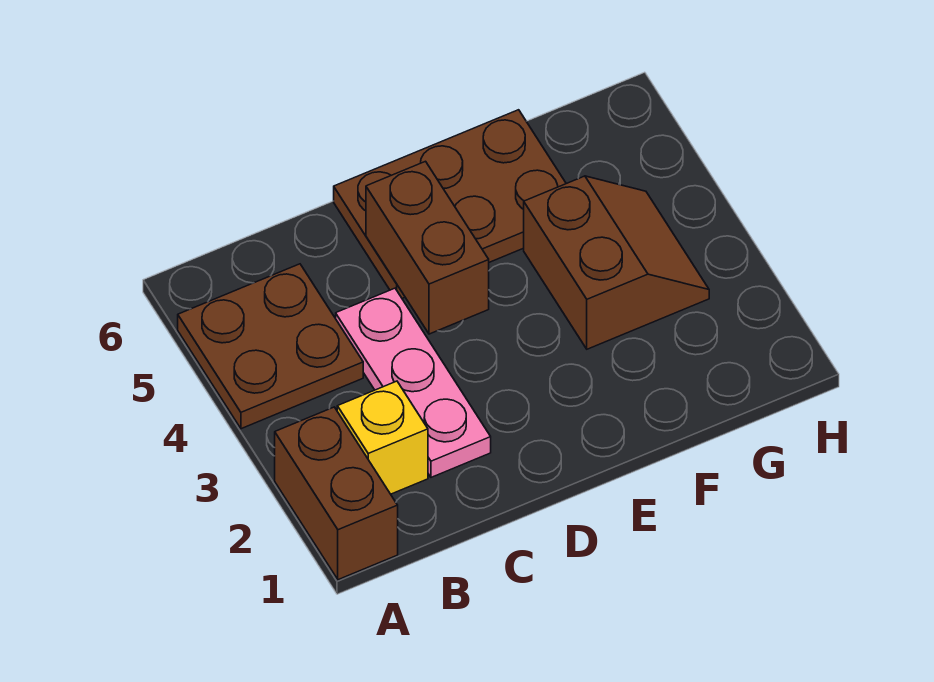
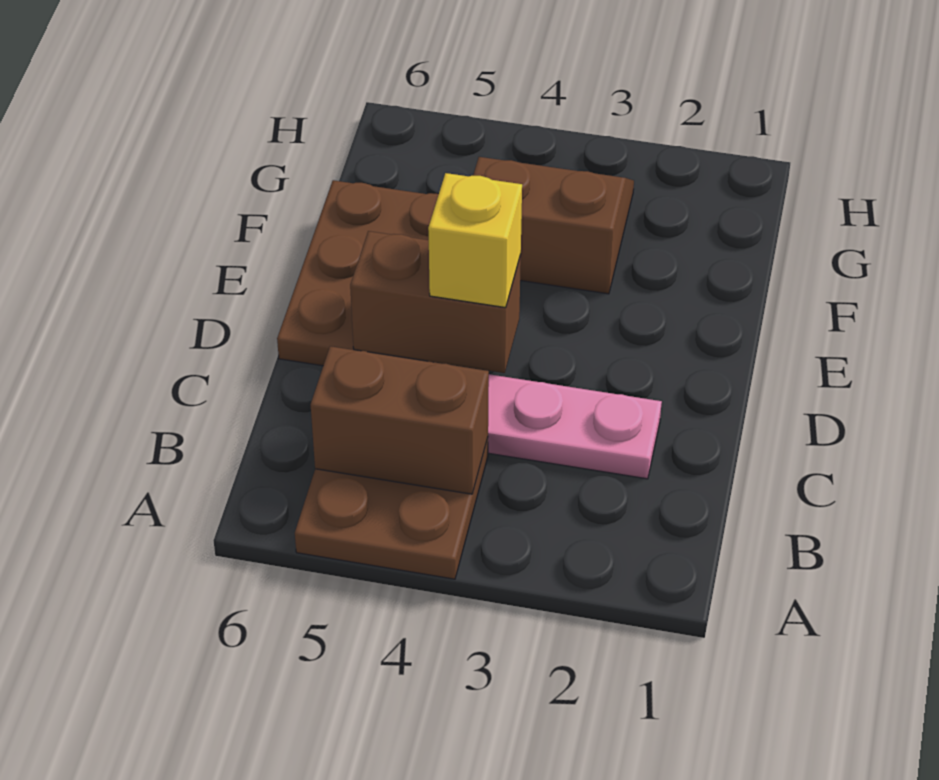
brown brick A1:A2 level 1 -> brown brick B4:B5 level 2
yellow brick B2 level 1 -> yellow brick D4 level 3

